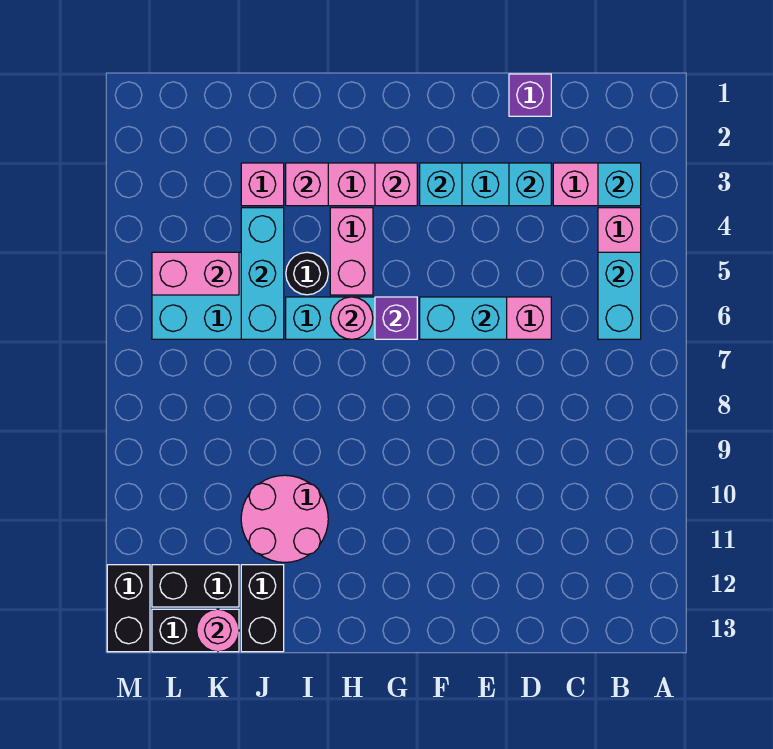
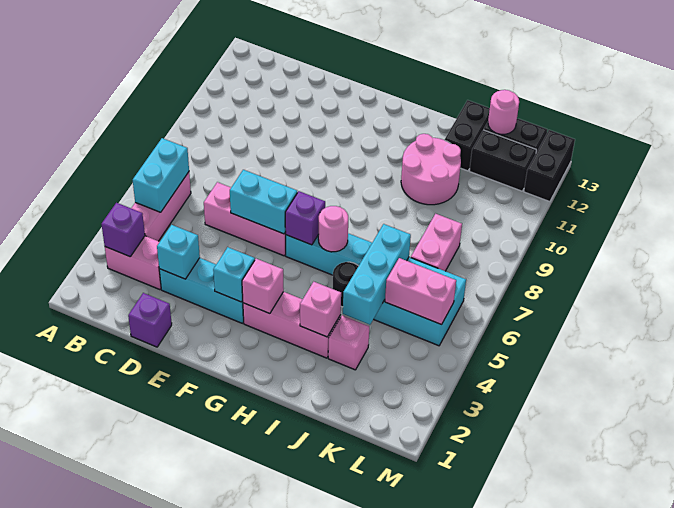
cyan brick B3 level 2 -> purple brick B3 level 2
pink brick H4:H5 level 1 -> pink brick K7:K8 level 1

